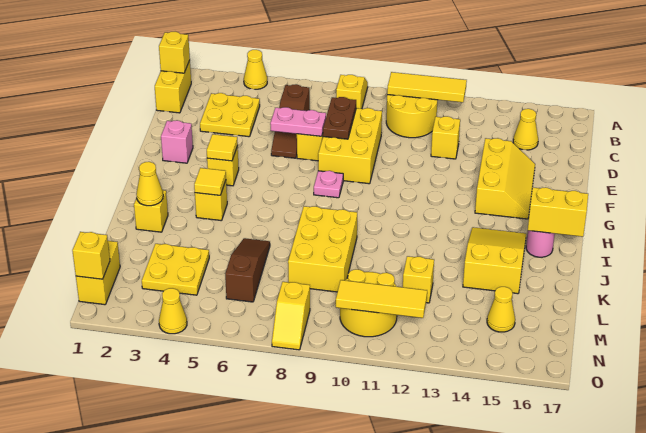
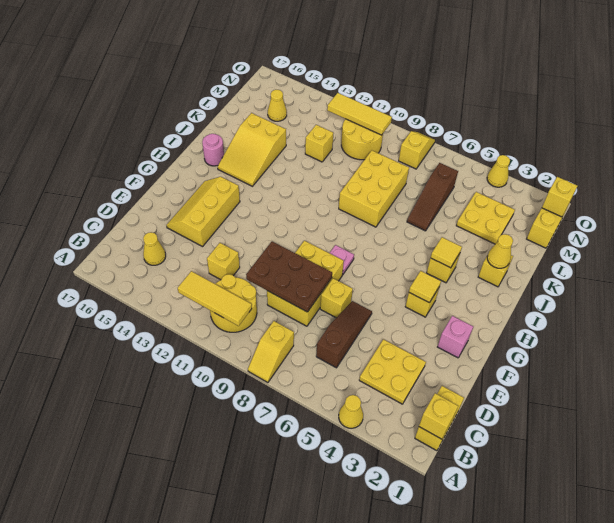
brown plate D8:E8 level 2 -> brown plate D8:E10 level 2
pink plate E6:E7 level 2 -> none
yellow brick I16:I17 level 2 -> none

